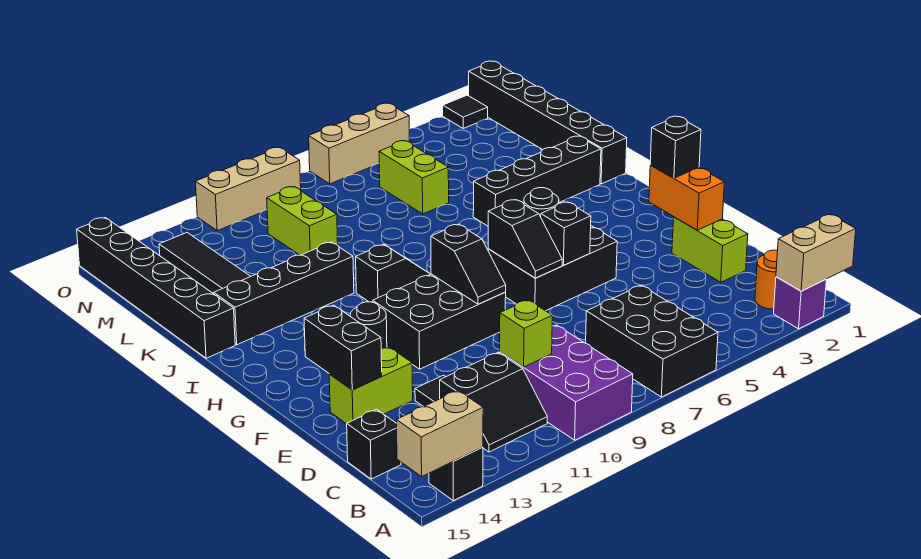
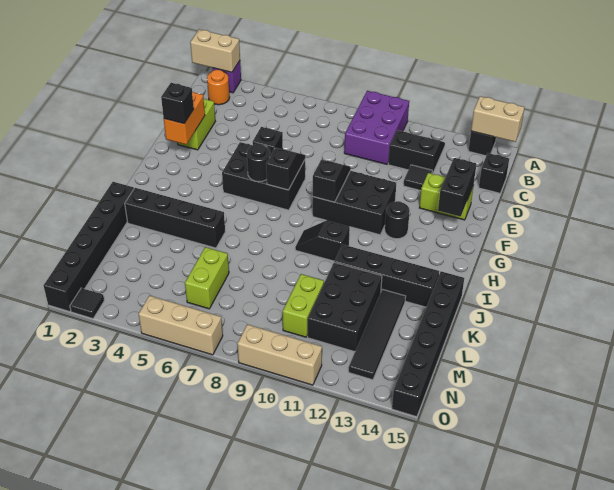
black brick A6:C7 level 1 -> black brick K11:M12 level 1
lime brick C10 level 2 -> none

